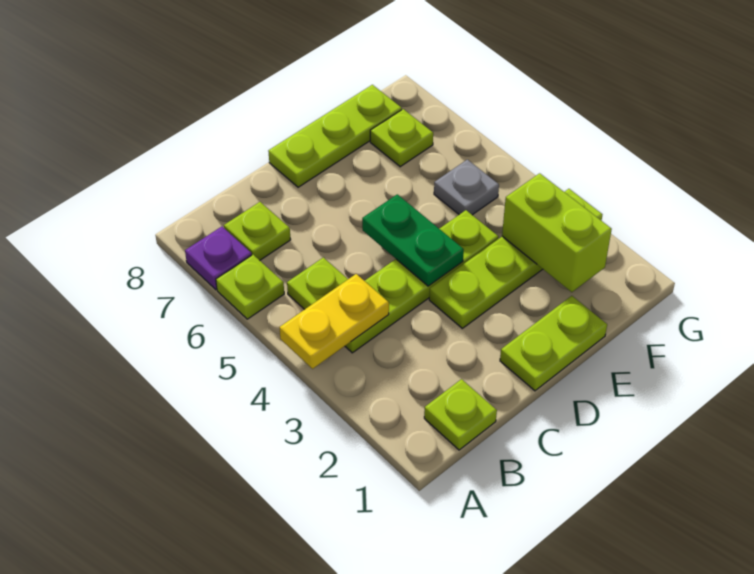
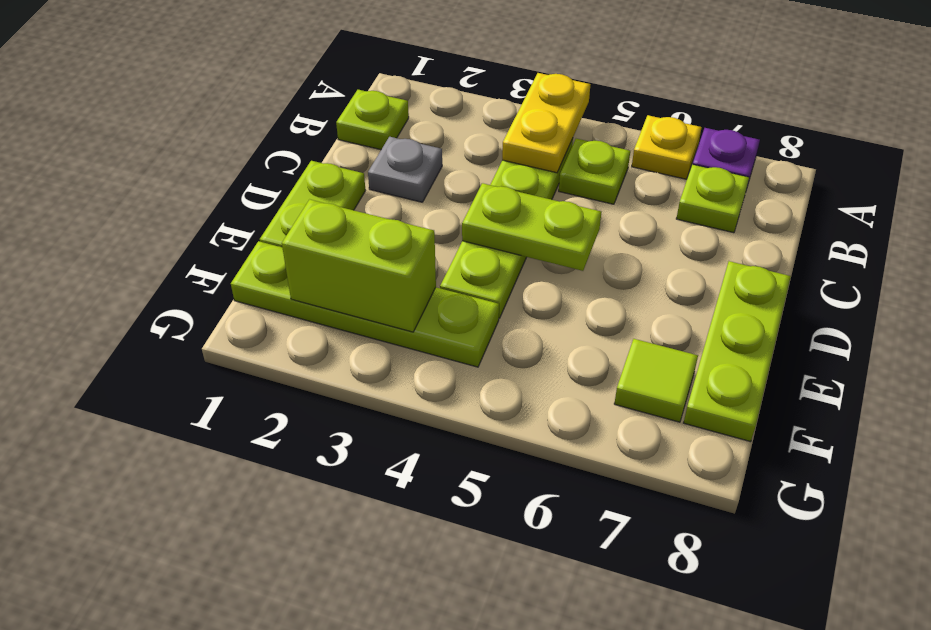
lime plate A6 level 1 -> yellow plate A6 level 1
lime plate D3:G3 level 1 -> lime plate F1:F4 level 1
green plate D4:D5 level 2 -> lime plate D4:D5 level 2
grey plate F5 level 1 -> grey plate C2 level 1
lime plate F7 level 1 -> lime tile F7 level 1

